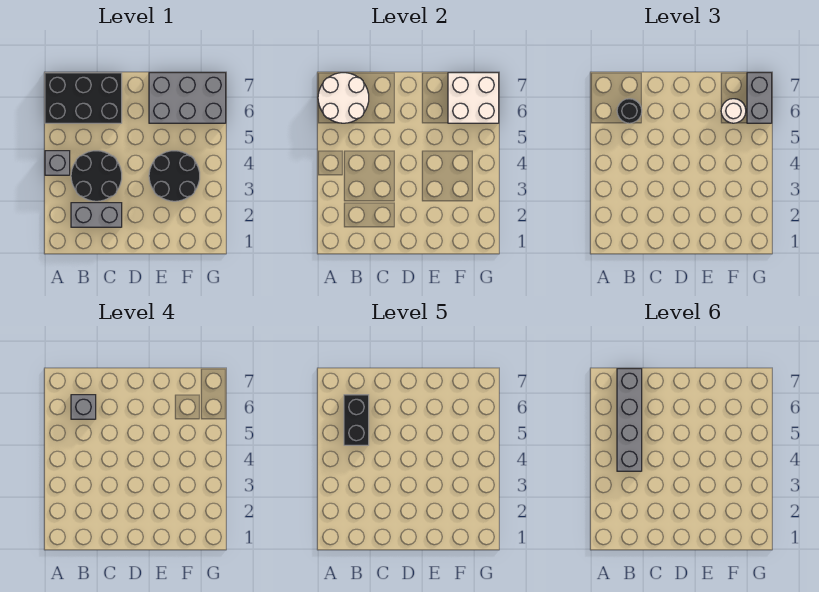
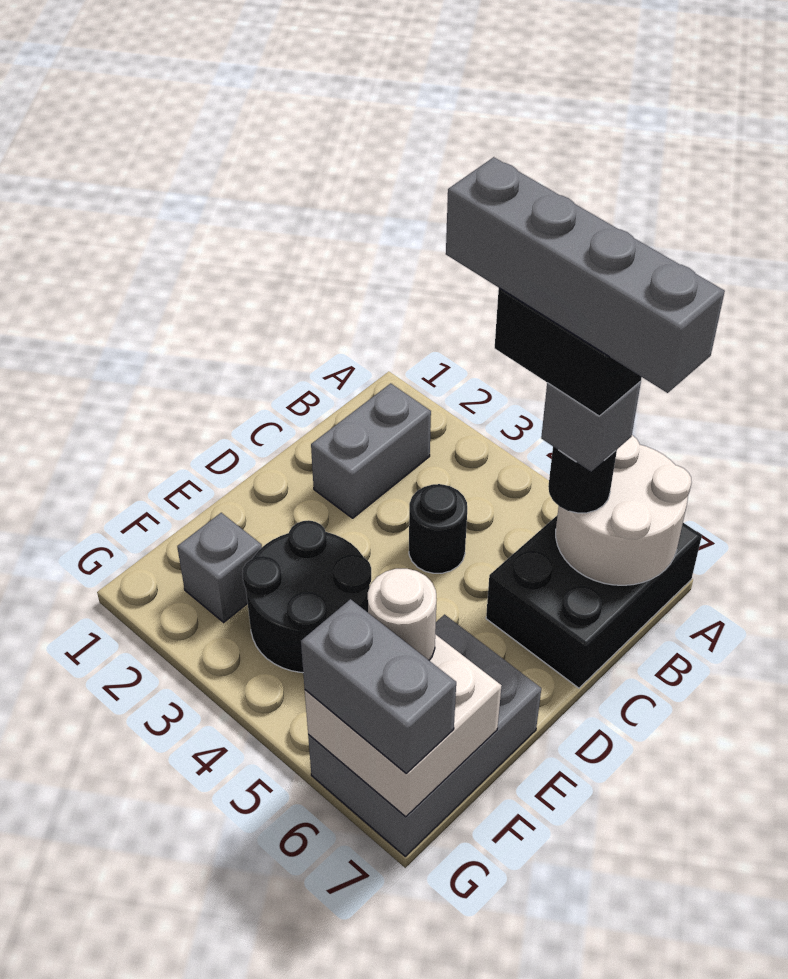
grey brick A4 level 1 -> grey brick F2 level 1
black round brick B3:C4 level 1 -> black round brick C4 level 1

